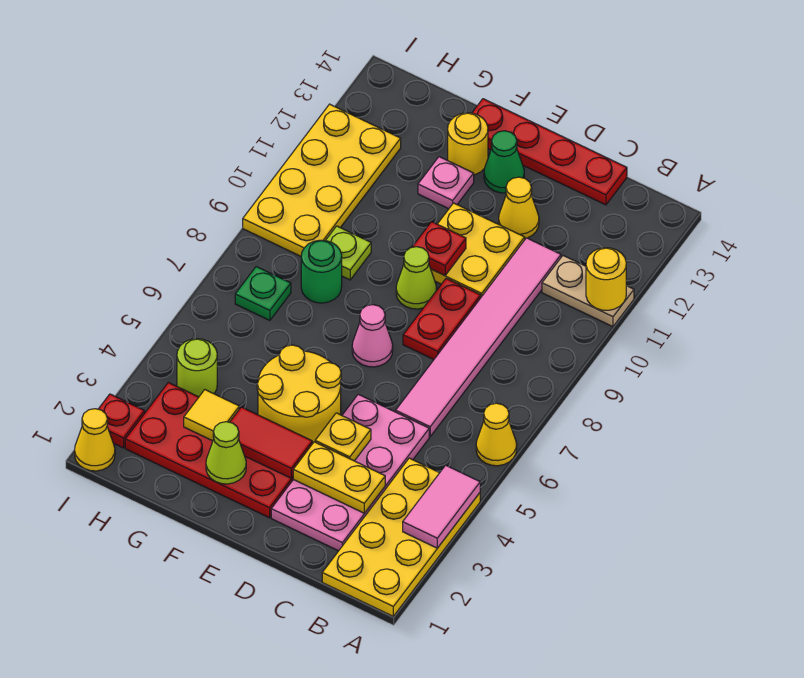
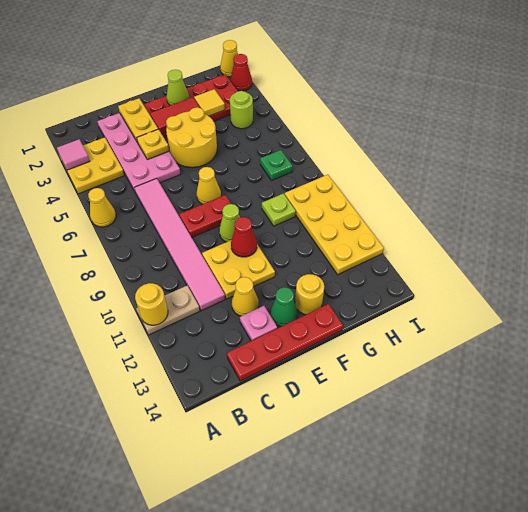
yellow plate A1:B4 level 1 -> yellow plate A3:B4 level 1
pink tile A3:A4 level 2 -> pink tile A3 level 2
yellow plate C3:D3 level 2 -> yellow plate D2:D3 level 2
red plate D8:D9 level 1 -> red plate D8:E8 level 1
pink cone E7 level 1 -> yellow cone E7 level 1
red plate E10 level 2 -> red cone E10 level 2
pink plate F12 level 1 -> pink plate D13 level 1
green round brick G8 level 1 -> none
red plate I2 level 1 -> red cone I2 level 1

